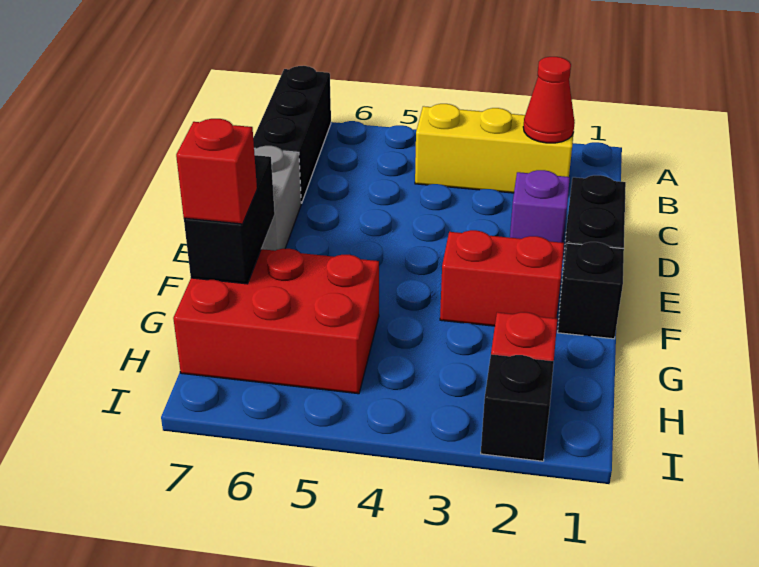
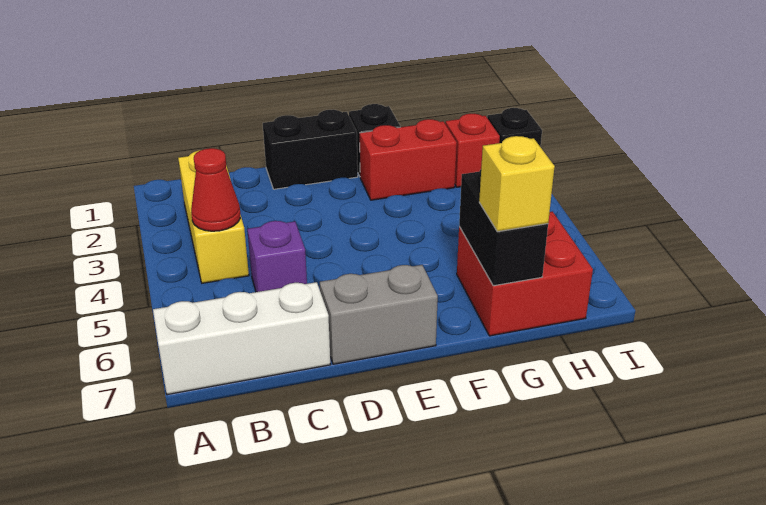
black brick A7:C7 level 1 -> white brick A7:C7 level 1
red cone B2 level 2 -> red cone B4 level 2
purple brick D2 level 1 -> purple brick C5 level 1
red brick F2:F3 level 1 -> red brick F2:G2 level 1
black brick F7:G7 level 2 -> black brick G6:G7 level 2
red brick G5:H7 level 1 -> red brick G6:H7 level 1
red brick G7 level 3 -> yellow brick G7 level 3

